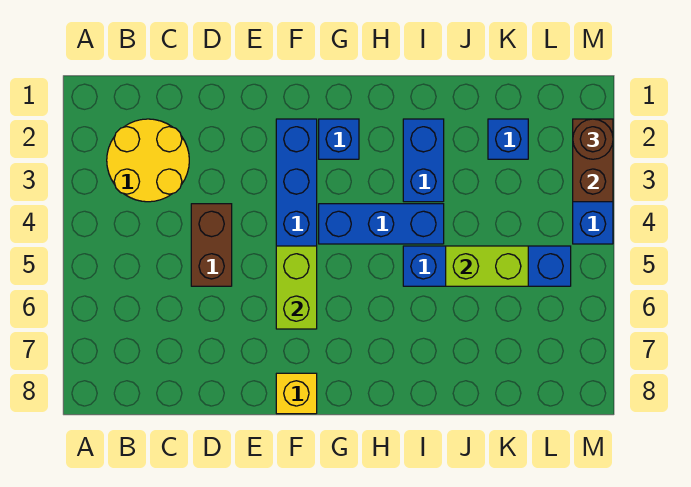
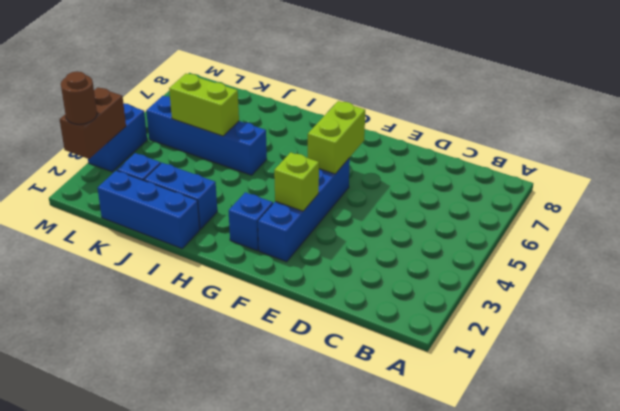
yellow round brick B2:C3 level 1 -> none
brown brick D4:D5 level 1 -> none
none -> lime brick F3 level 2
yellow brick F8 level 1 -> none
blue brick G4:I4 level 1 -> blue brick I1:K1 level 1
blue brick I2:I3 level 1 -> blue brick I2:J2 level 1

